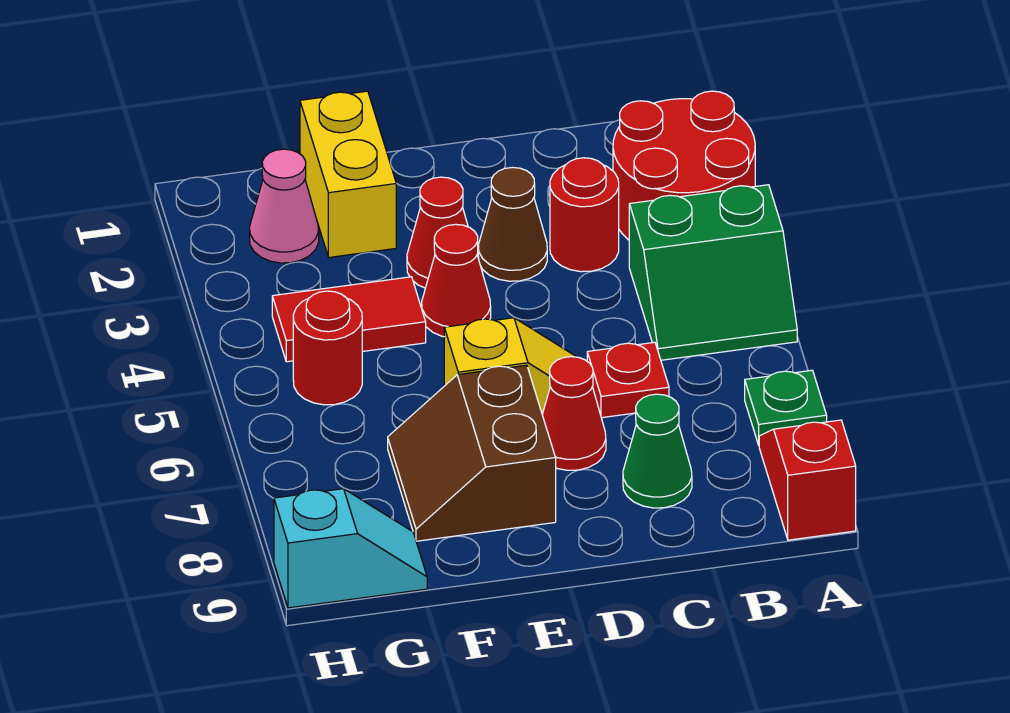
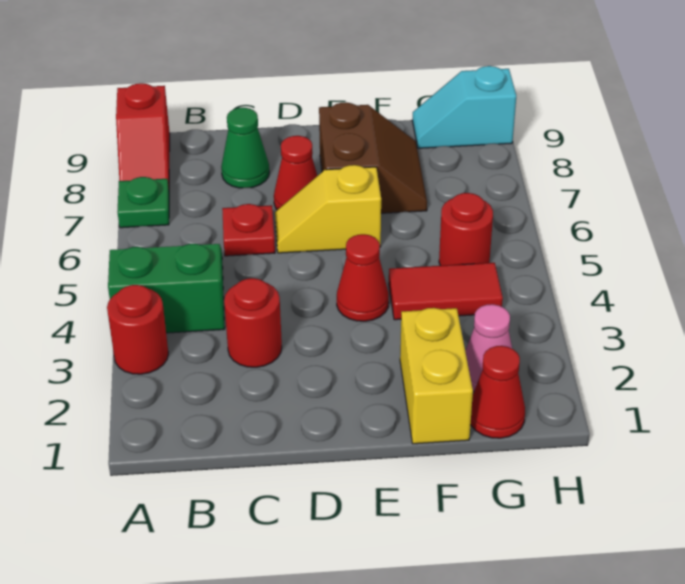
red round brick A2:B3 level 1 -> red round brick A3 level 1
brown cone D3 level 1 -> none
red cone E3 level 1 -> red cone G1 level 1

